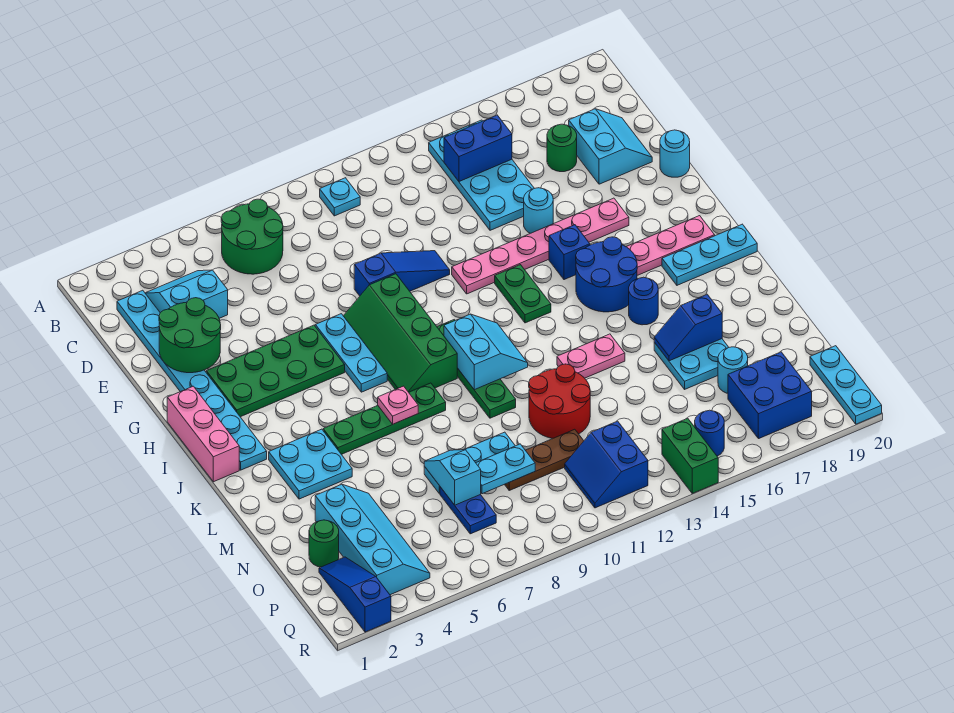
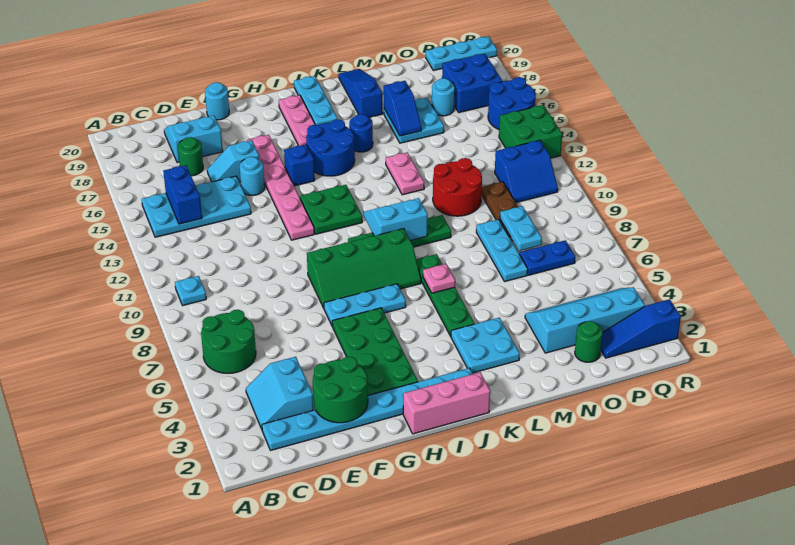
blue slope F9:F11 level 1 top 9 -> blue slope L18:L20 level 1 top 18
green plate H13:I13 level 1 -> green plate H12:I13 level 1
cyan slope N7:O7 level 2 top O -> cyan slope E16:F16 level 1 top F
green brick Q14:R14 level 1 -> green brick Q13:R14 level 1
blue round brick Q15 level 1 -> blue round brick Q15:R16 level 1

